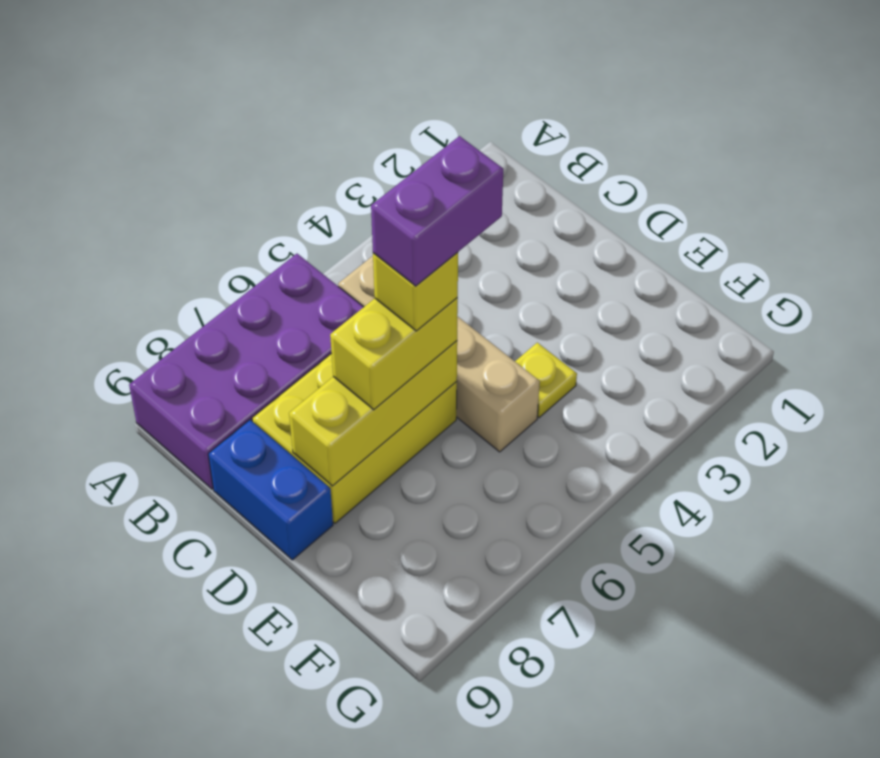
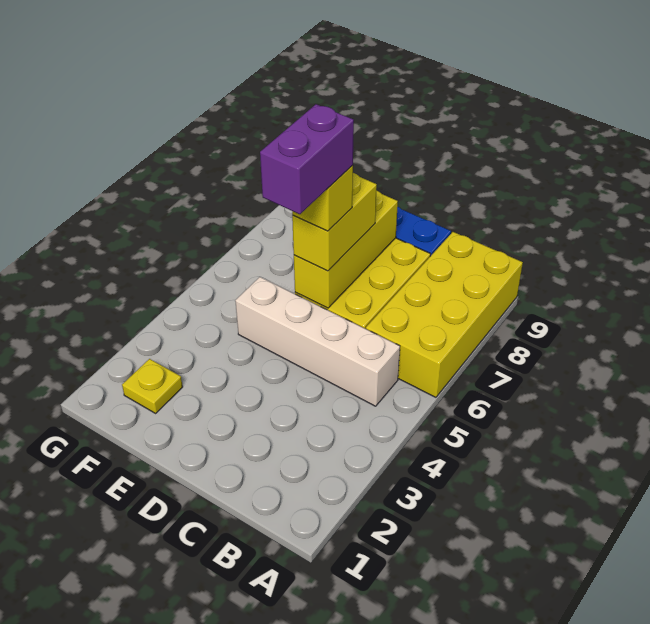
purple brick A6:B9 level 1 -> yellow brick A6:B9 level 1
tan brick B5:E5 level 1 -> white brick B5:E5 level 1
yellow plate E4 level 1 -> yellow plate F2 level 1

